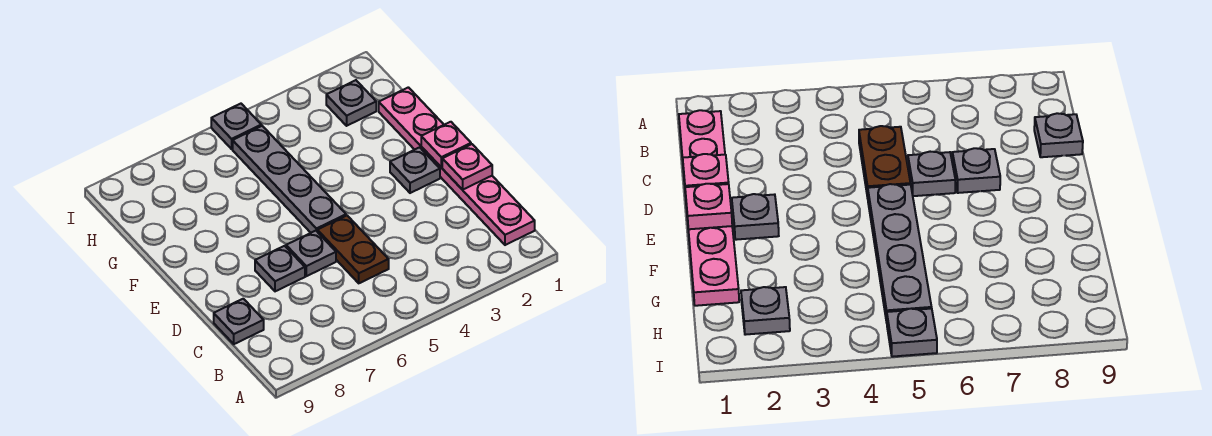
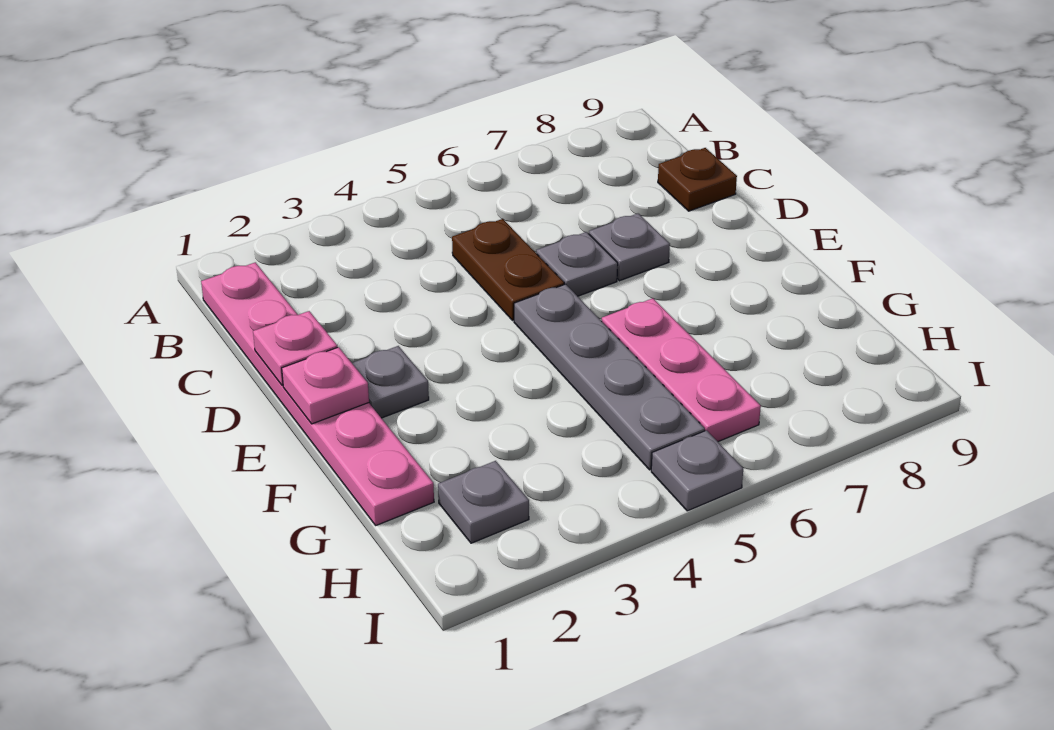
grey plate C9 level 1 -> brown plate C9 level 1
none -> pink plate F6:H6 level 1

